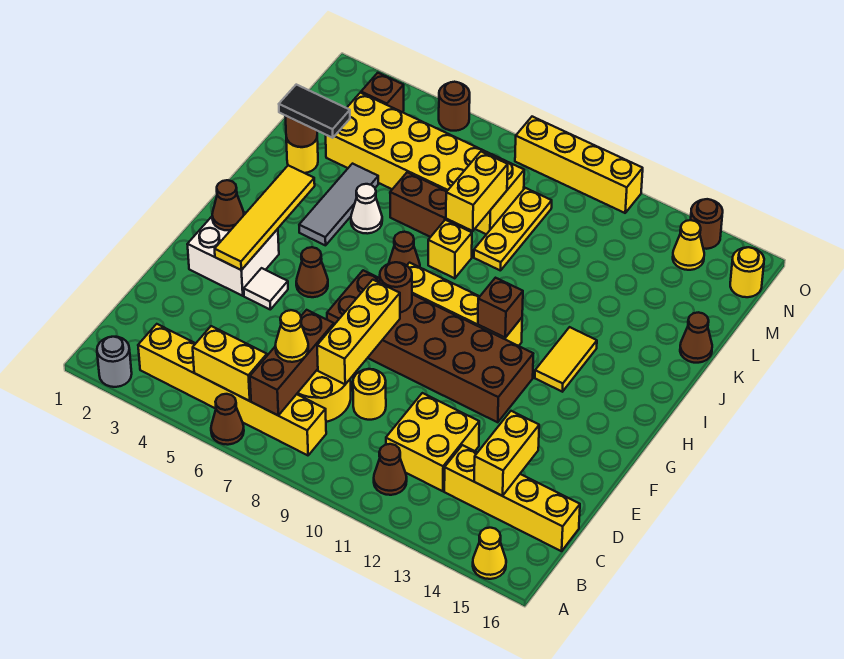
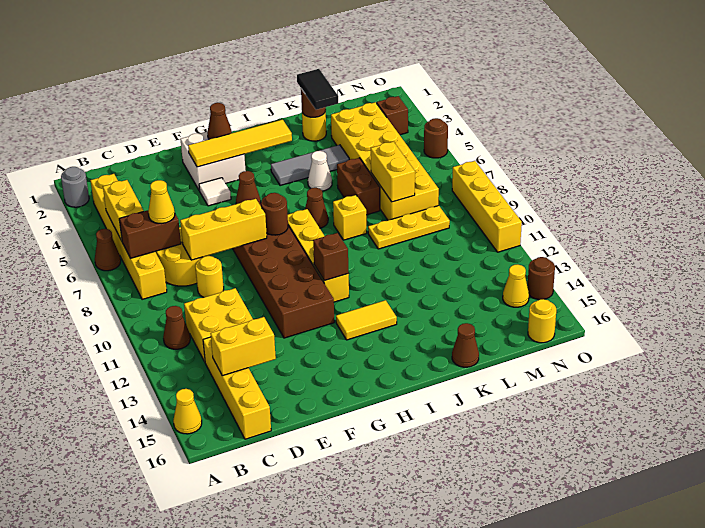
brown brick B7:D7 level 2 -> brown brick B7:C7 level 2
yellow brick K8:L8 level 2 -> yellow brick L7:L8 level 2

